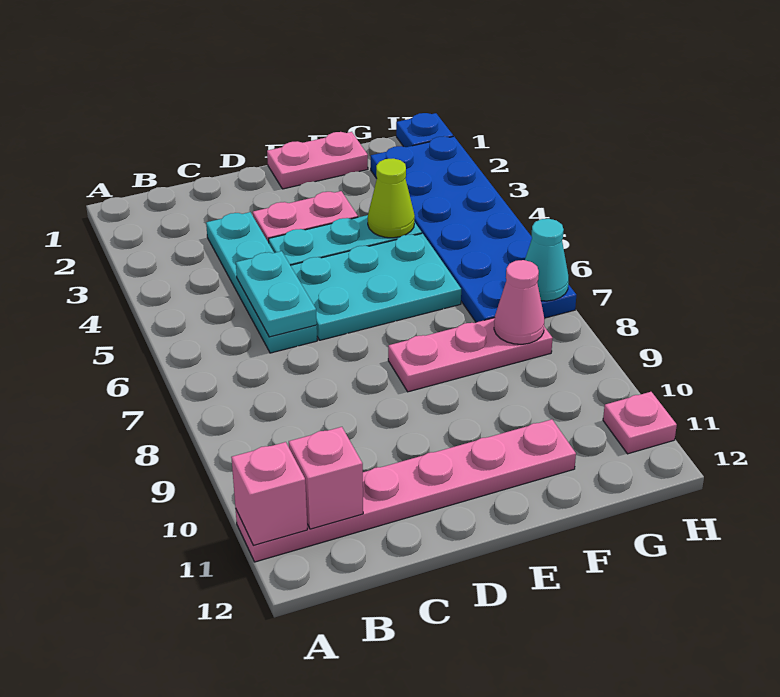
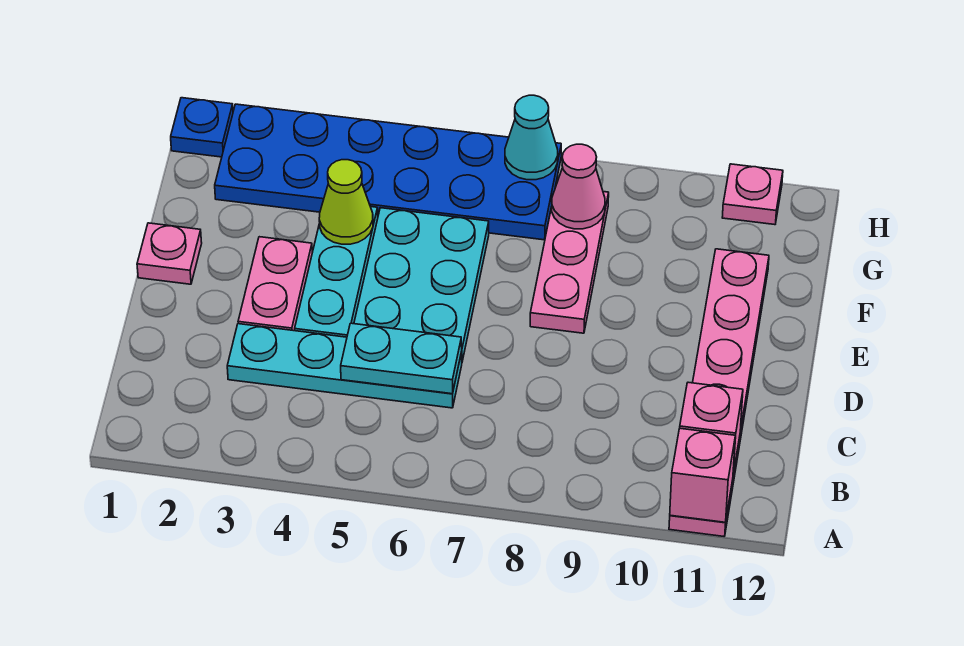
pink plate E1:F1 level 1 -> pink plate E1 level 1

